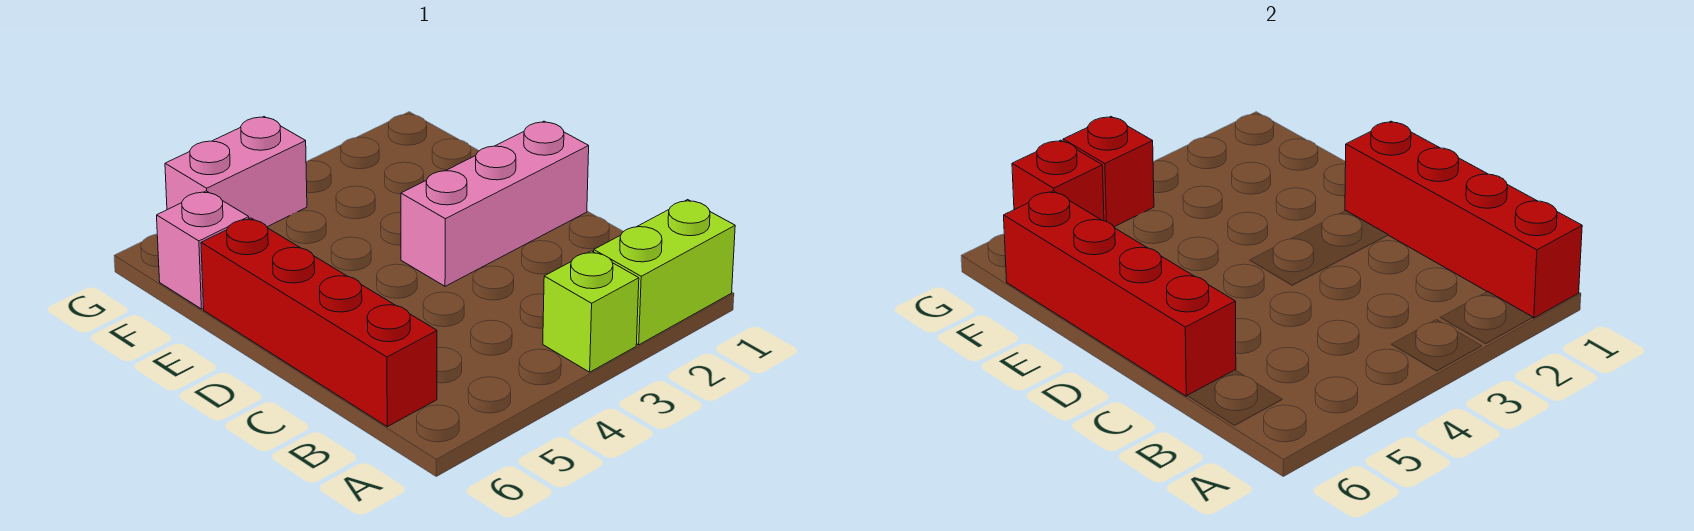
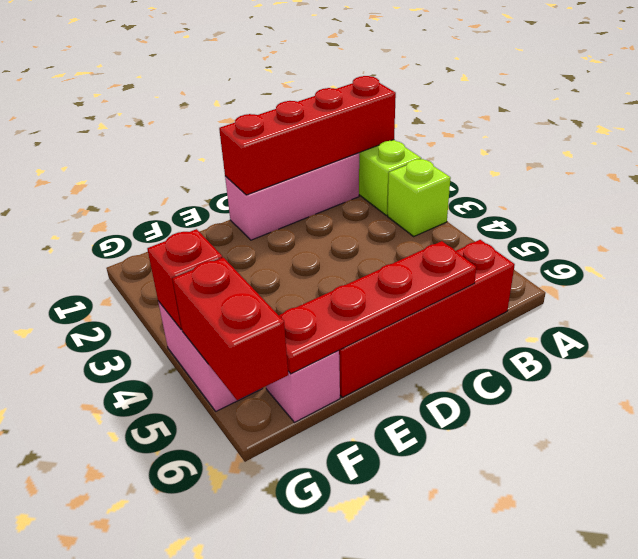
red brick C6:F6 level 2 -> red plate C6:F6 level 2
pink brick D1:D3 level 1 -> pink brick B1:D1 level 1
red brick G5 level 2 -> red brick G5:G6 level 2

